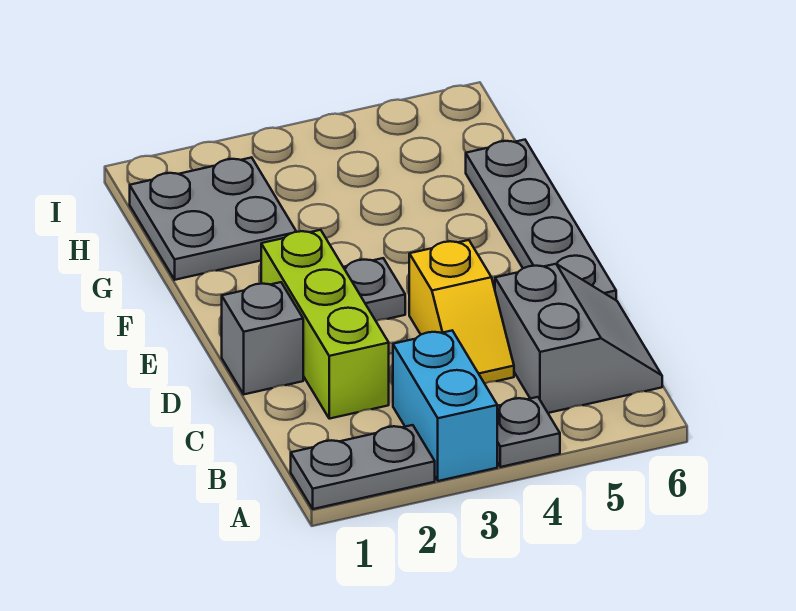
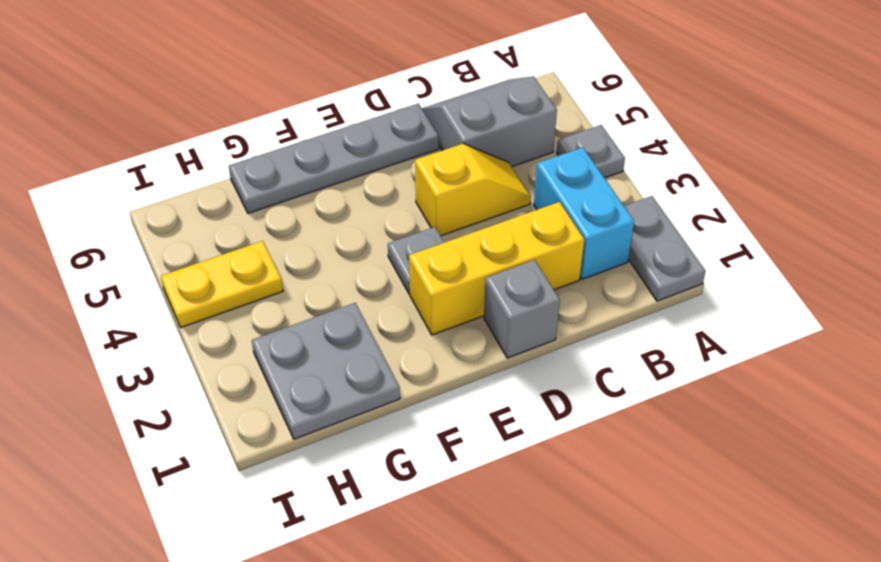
cyan brick A3:B3 level 1 -> cyan brick B2:B3 level 1
lime brick C2:E2 level 1 -> yellow brick C2:E2 level 1
none -> yellow plate H4:I4 level 1

